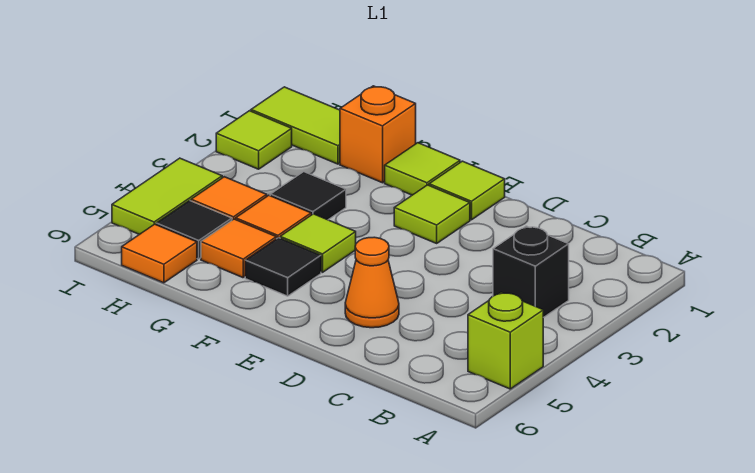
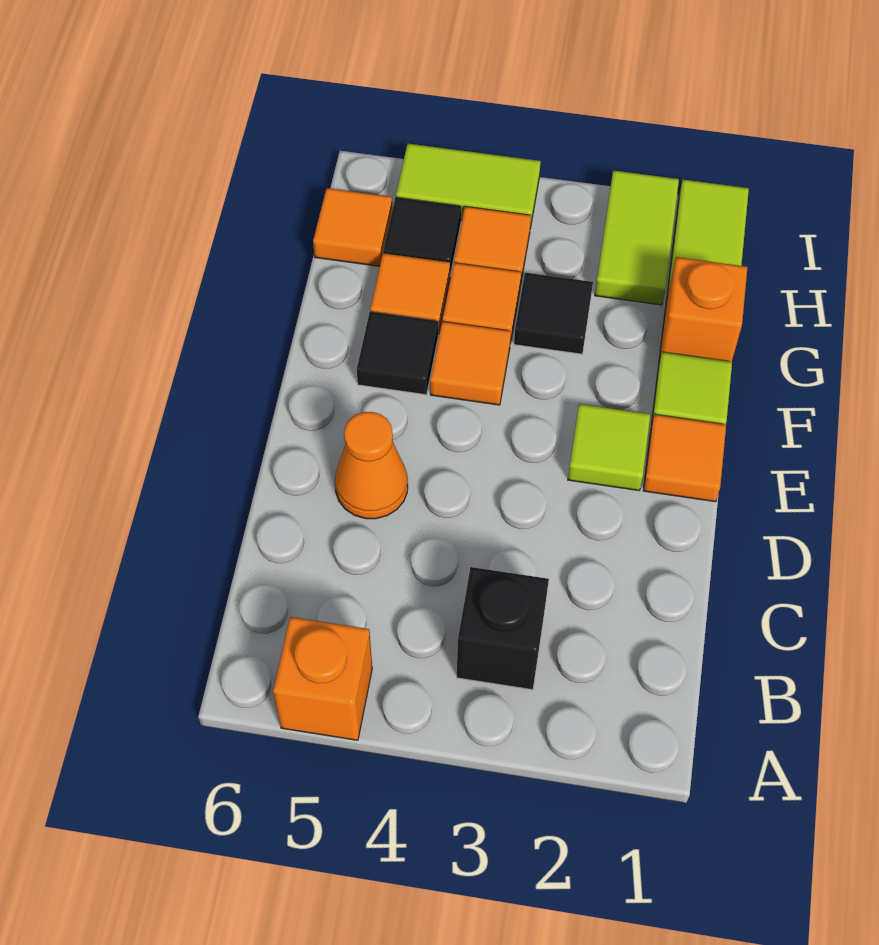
lime brick A5 level 1 -> orange brick A5 level 1
lime tile E1 level 1 -> orange tile E1 level 1
lime tile F4 level 1 -> orange tile F4 level 1
lime tile I2 level 1 -> lime tile H2:I2 level 1

